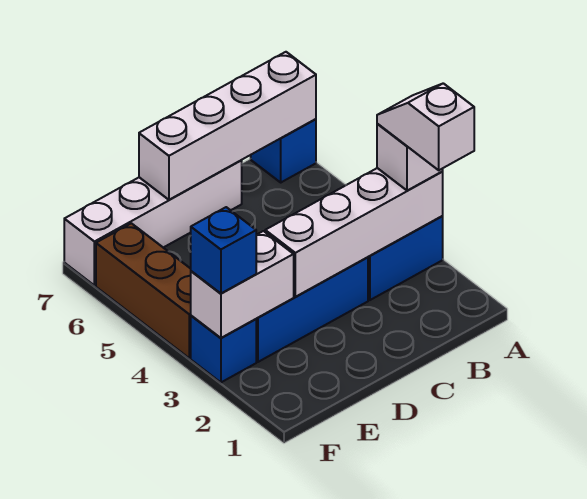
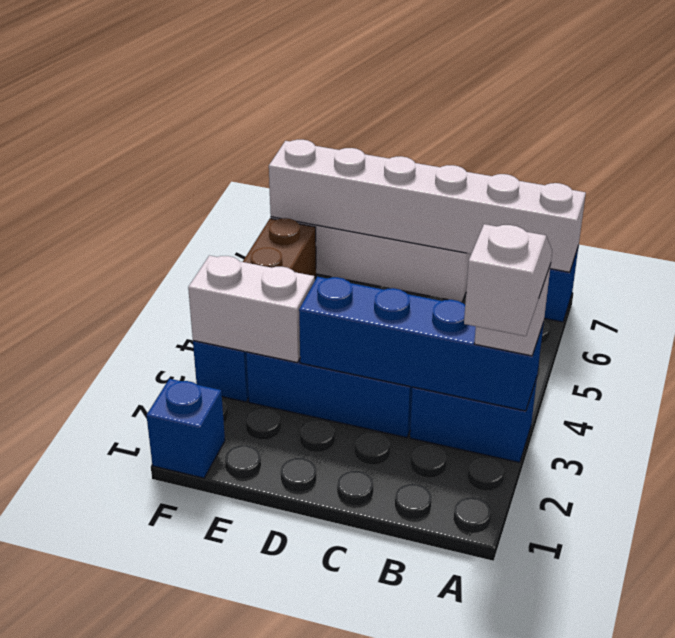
white brick A3:D3 level 2 -> blue brick A3:D3 level 2
white brick A7:D7 level 2 -> white brick A7:F7 level 2
blue brick F3 level 3 -> blue brick F1 level 1

